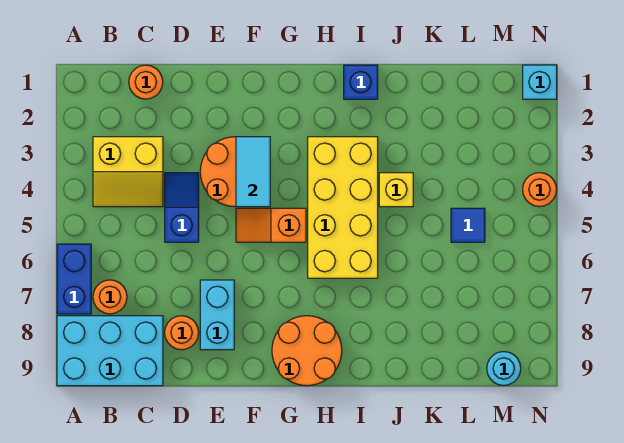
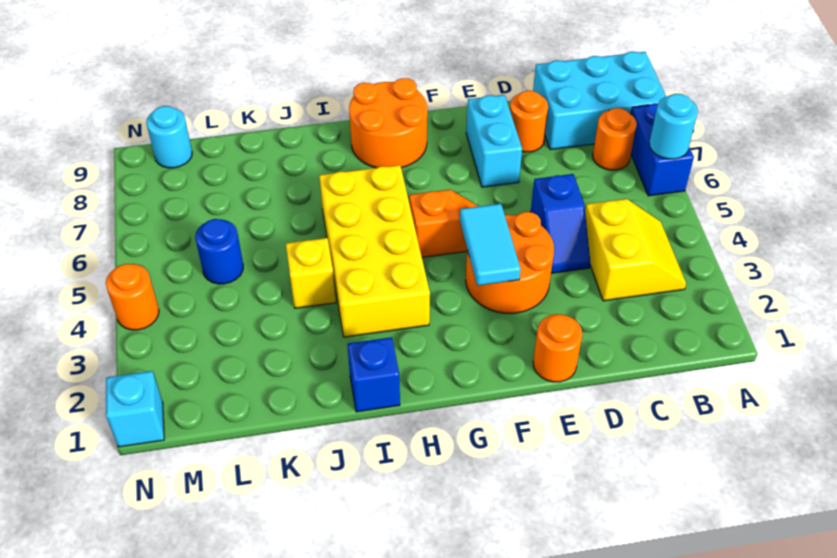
none -> cyan round brick A6 level 2
yellow slope B3:C4 level 1 top 3 -> yellow slope B3:C4 level 1 top C
orange round brick C1 level 1 -> orange round brick E1 level 1
blue tile L5 level 1 -> blue round brick L5 level 1

